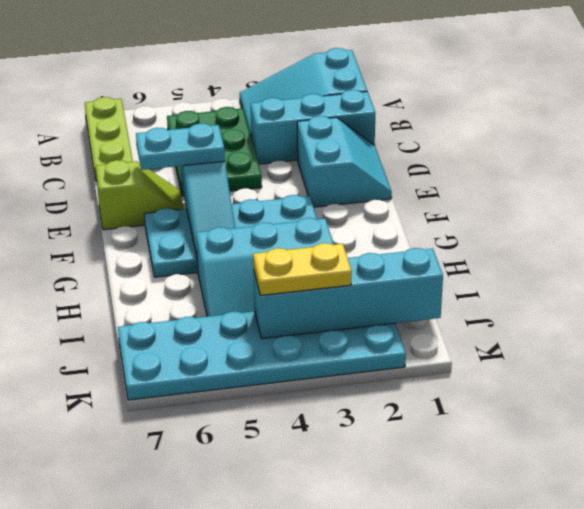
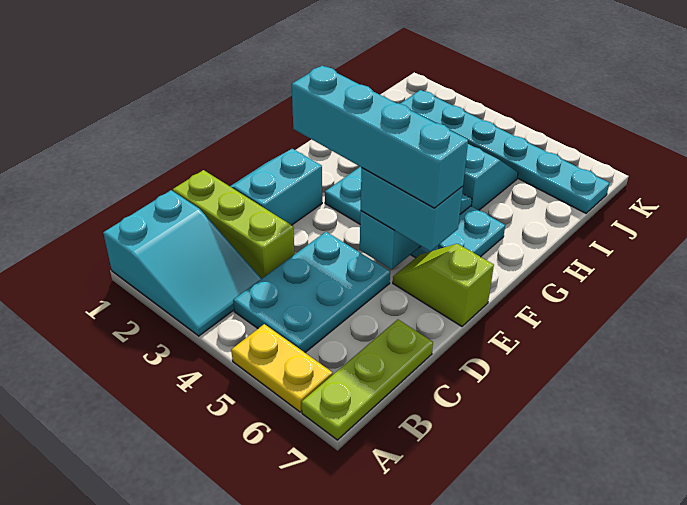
green plate B4:D5 level 1 -> cyan plate B4:D5 level 1
cyan brick C1:C3 level 1 -> lime brick C1:C3 level 1
cyan plate E5:E6 level 3 -> cyan brick E5:E6 level 3
cyan brick J1:J4 level 2 -> cyan brick E3:E6 level 4
cyan plate J2:K7 level 1 -> cyan plate J2:J7 level 1
yellow plate J3:J4 level 3 -> yellow plate A5:A6 level 1

